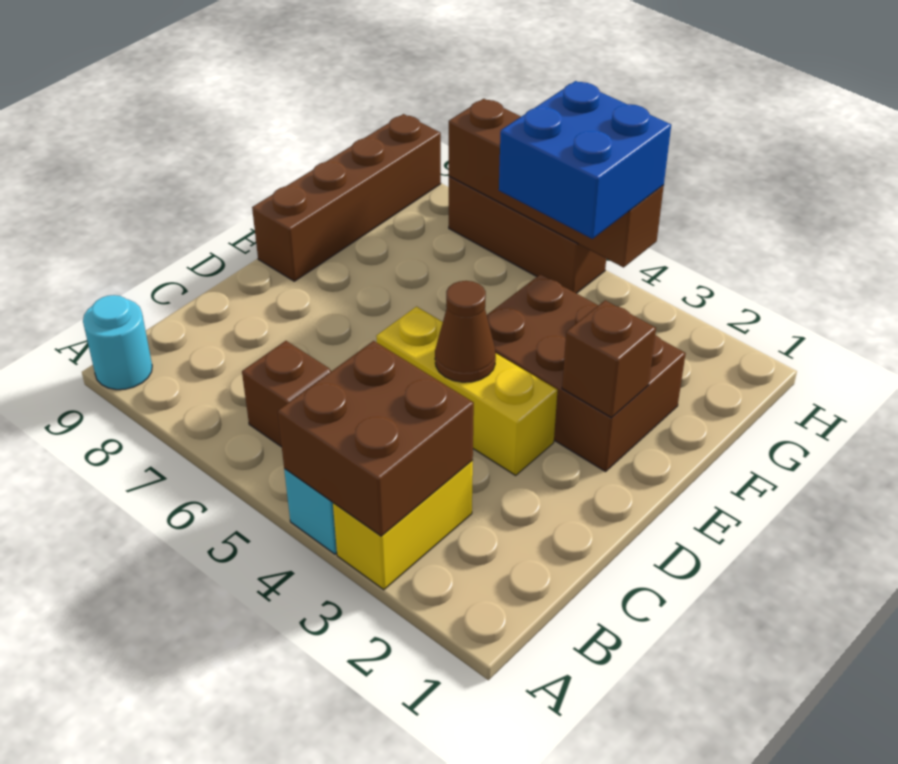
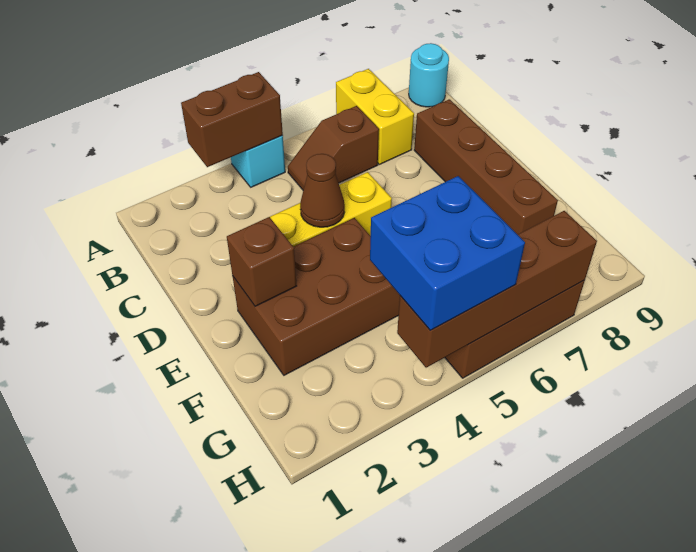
yellow brick A3:B3 level 1 -> yellow brick A7:B7 level 1
brown brick A3:B4 level 2 -> brown brick A3:A4 level 2
brown brick E9:H9 level 1 -> brown brick C8:F8 level 1

